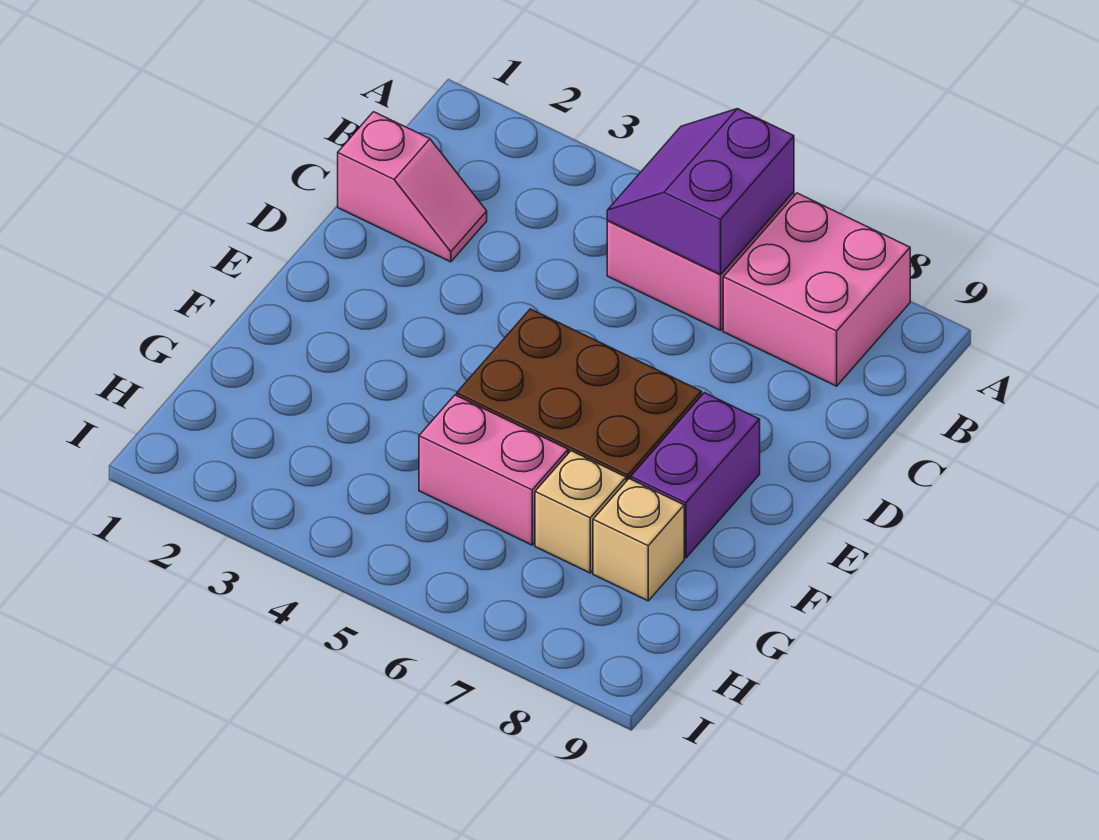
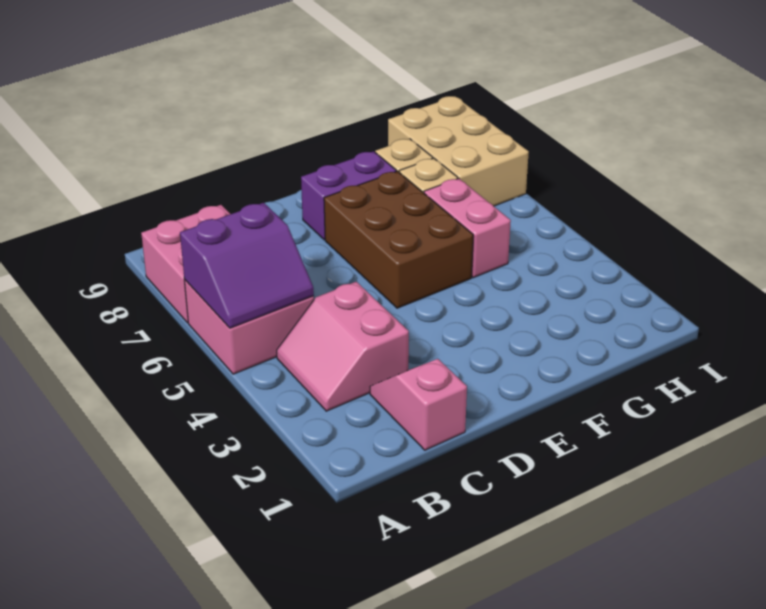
none -> pink slope B3:C4 level 1 top C
none -> tan brick H7:I9 level 1

